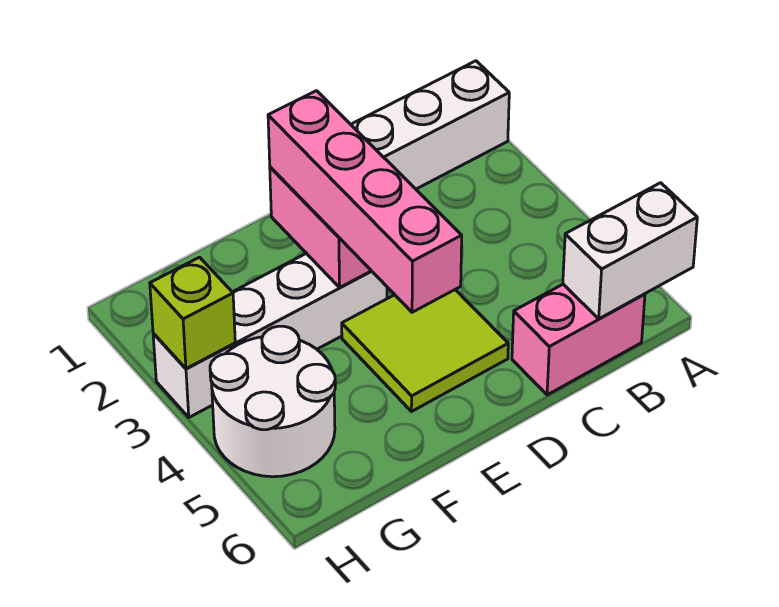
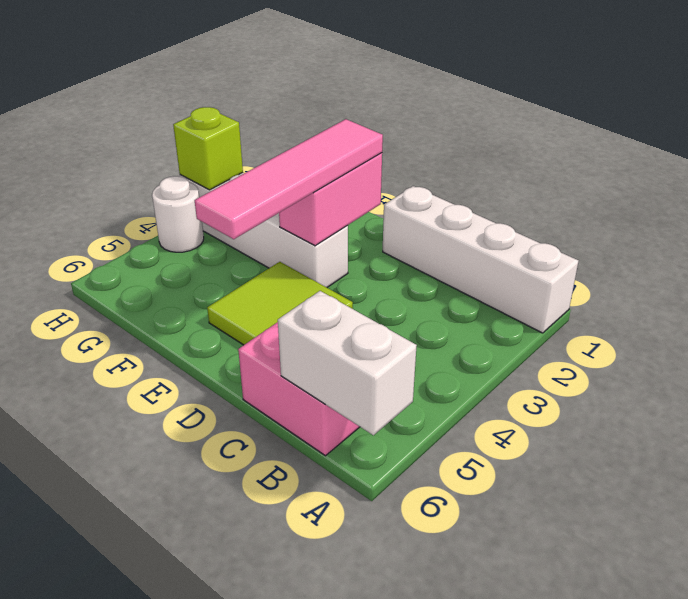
pink brick E2:E5 level 3 -> pink tile E2:E5 level 3
white round brick G4:H5 level 1 -> white round brick H4 level 1

